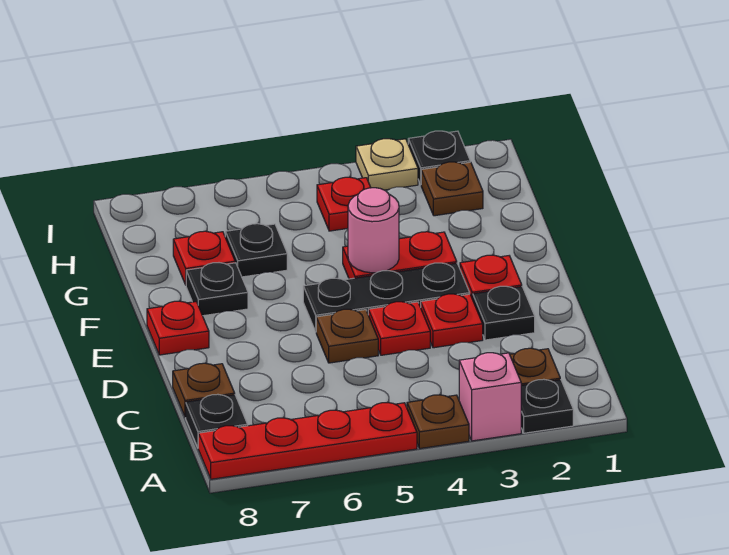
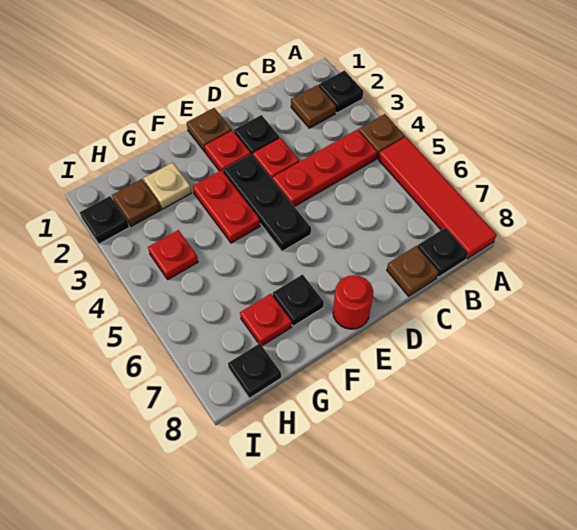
pink brick A3 level 1 -> none
red plate A5:A8 level 1 -> red tile A5:A8 level 1
red plate D4 level 1 -> red plate B4:D4 level 1
brown plate D5 level 1 -> brown plate E1 level 1
red plate E8 level 1 -> red round brick E8 level 1
pink round brick F4 level 2 -> none
black plate G6 level 1 -> black plate H8 level 1
tan plate I3 level 1 -> tan plate G2 level 1

